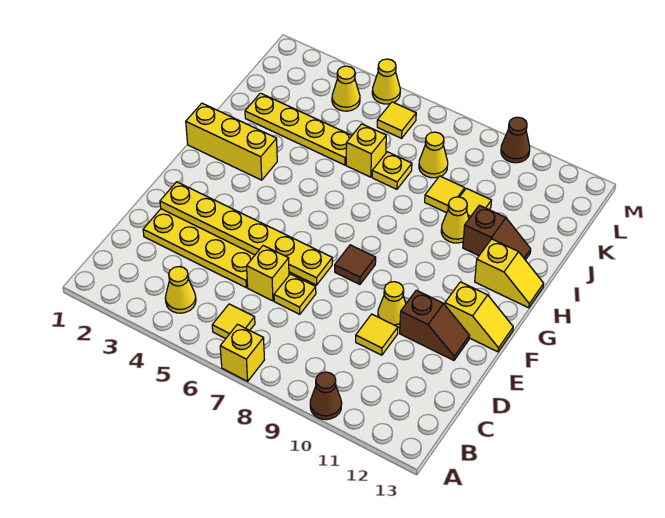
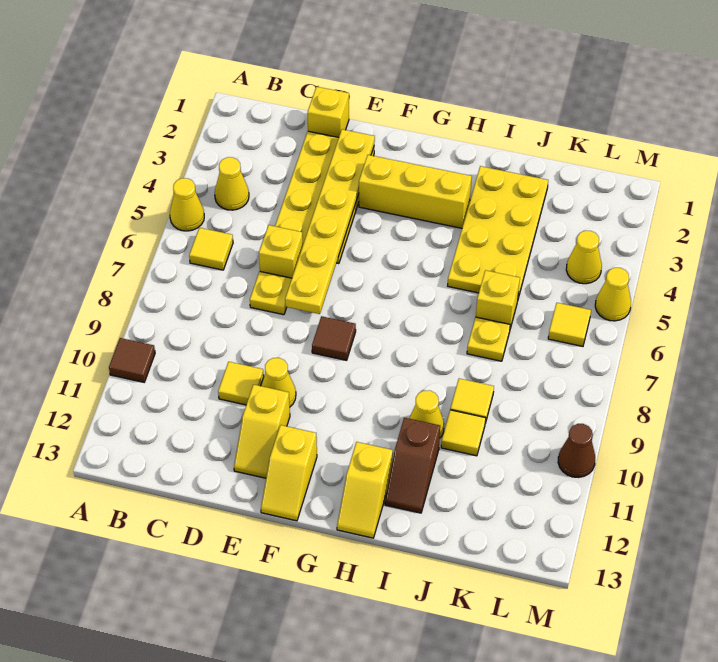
yellow brick A7 level 1 -> yellow brick D1 level 1
brown cone A10 level 1 -> brown tile A10 level 1
brown slope E11:E12 level 1 top 11 -> yellow slope E11:E12 level 1 top 11
yellow brick H1:H3 level 1 -> yellow brick F3:H3 level 1
yellow plate J2:J5 level 1 -> yellow plate I2:J5 level 1
yellow cone K8 level 1 -> yellow cone A5 level 1

